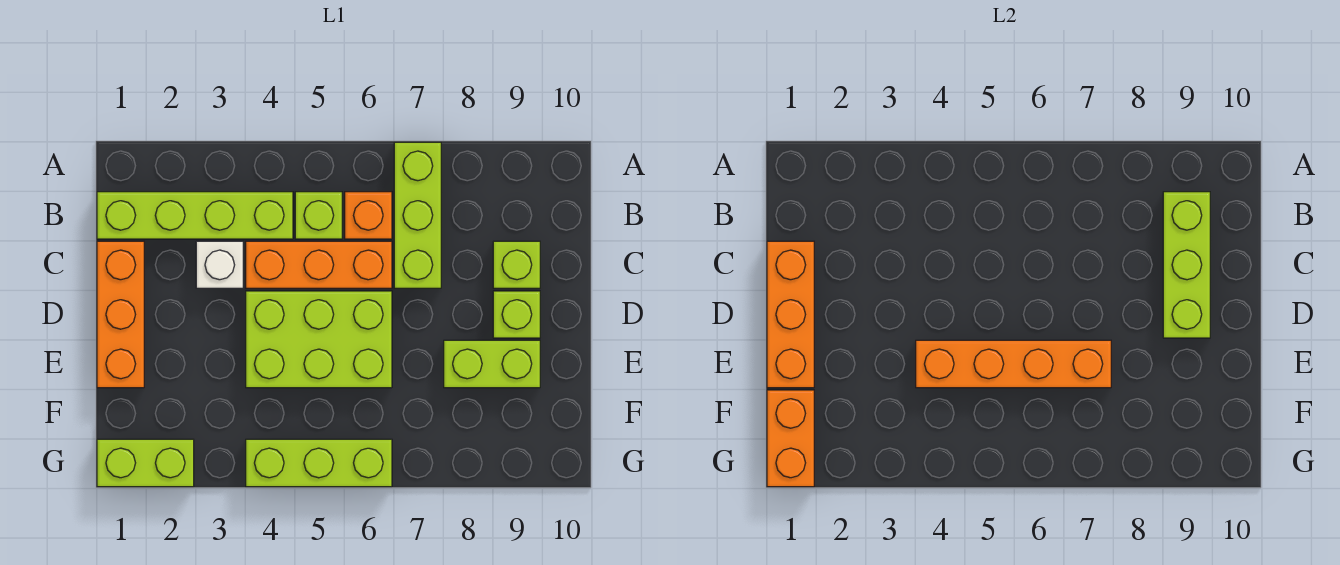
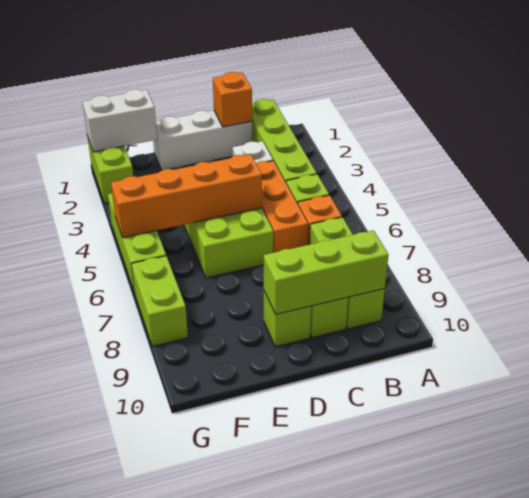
lime brick A7:C7 level 1 -> lime brick B7:B9 level 1
orange brick C1:E1 level 1 -> white brick C1:E1 level 1
orange brick C1:E1 level 2 -> orange brick C1 level 2
orange brick E4:E7 level 2 -> orange brick D5:G5 level 2
lime brick E8:E9 level 1 -> lime brick G7:G8 level 1
orange brick F1:G1 level 2 -> white brick F1:G1 level 2

